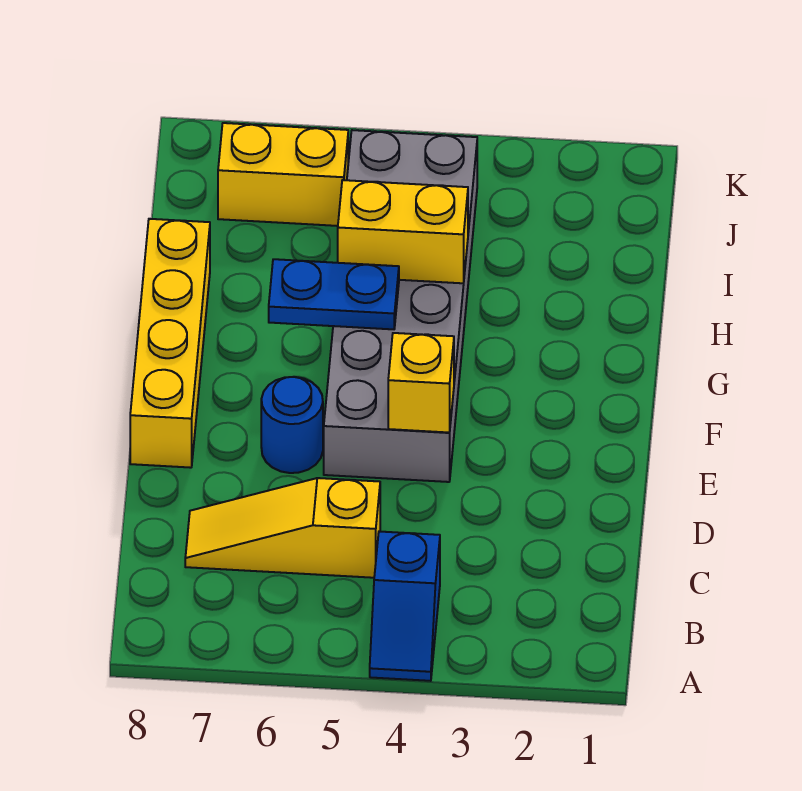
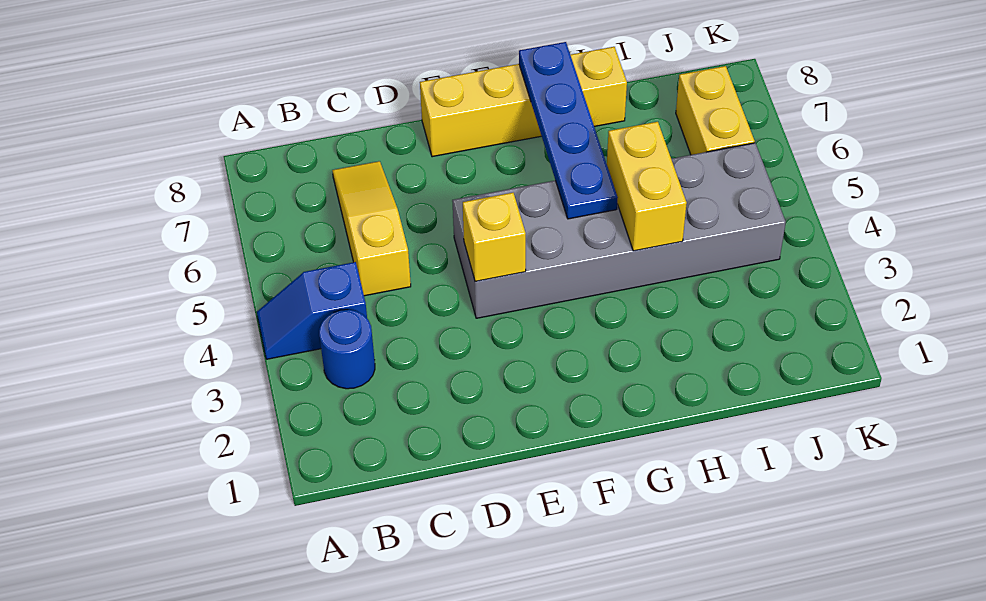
blue round brick E6 level 1 -> blue round brick B3 level 1
blue plate G5:G6 level 2 -> blue plate G5:G8 level 2

